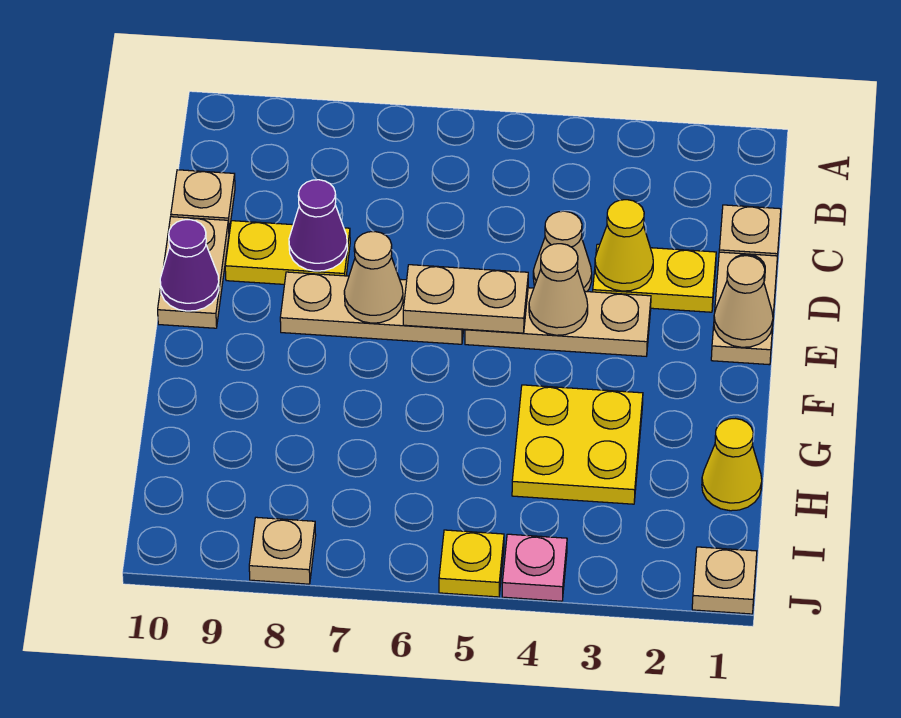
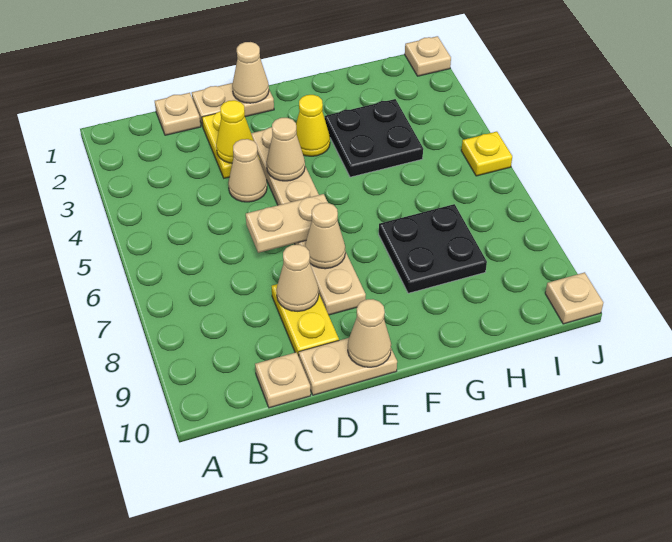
purple cone D8 level 2 -> tan cone D8 level 2
tan plate E5:E6 level 2 -> tan plate D6:E6 level 2
purple cone E10 level 2 -> tan cone E10 level 2
yellow plate G3:H4 level 1 -> black plate G3:H4 level 1
none -> black plate G7:H8 level 1
yellow cone H1 level 1 -> yellow cone F3 level 1
pink plate J4 level 1 -> none
tan plate J8 level 1 -> tan plate J10 level 1

